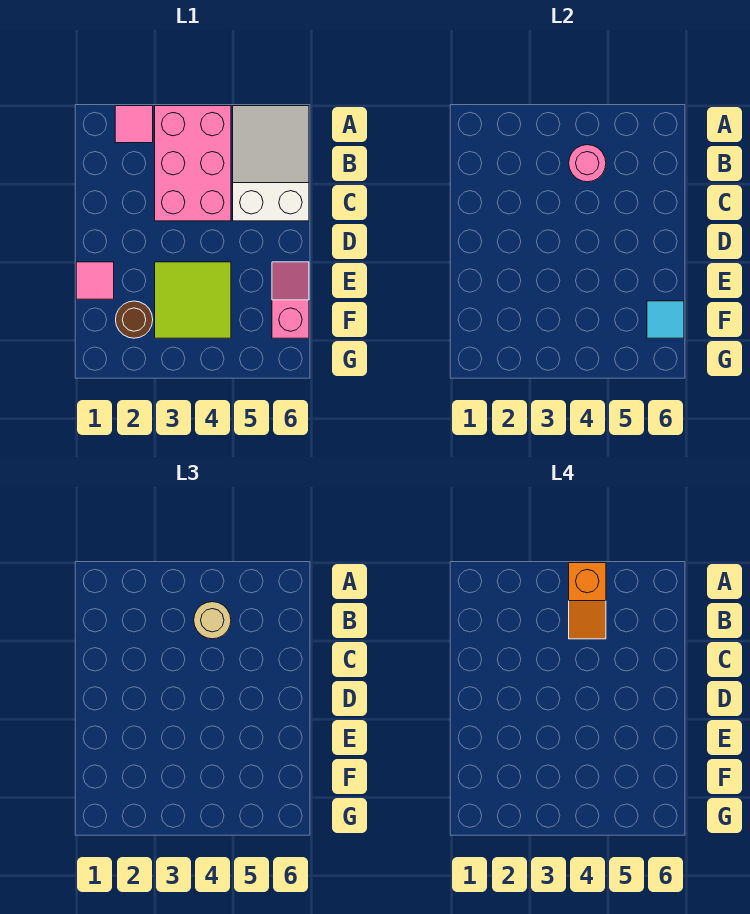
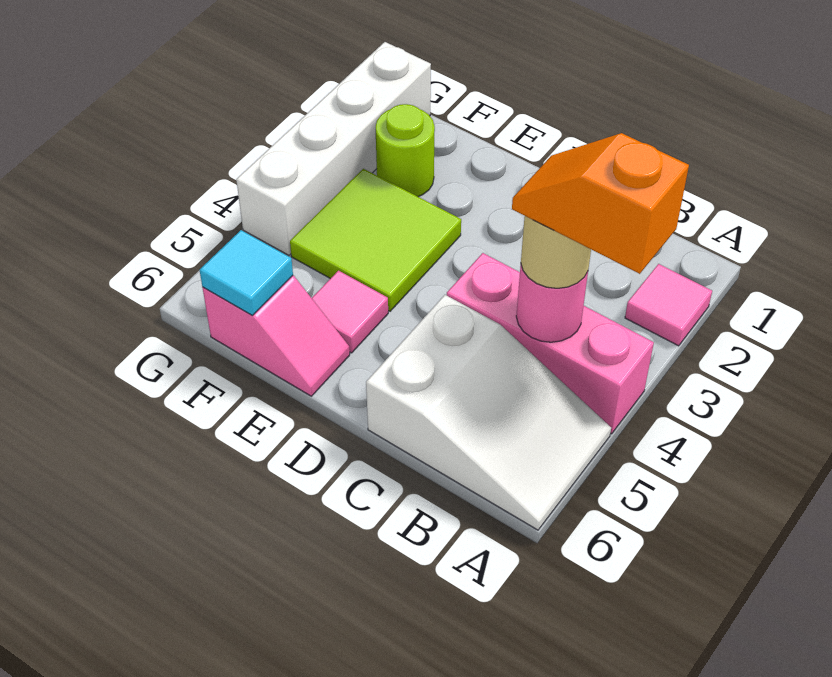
pink brick A3:C4 level 1 -> pink brick A4:C4 level 1
pink tile E1 level 1 -> pink tile E5 level 1
brown round brick F2 level 1 -> lime round brick F2 level 1
none -> white brick G1:G4 level 1

